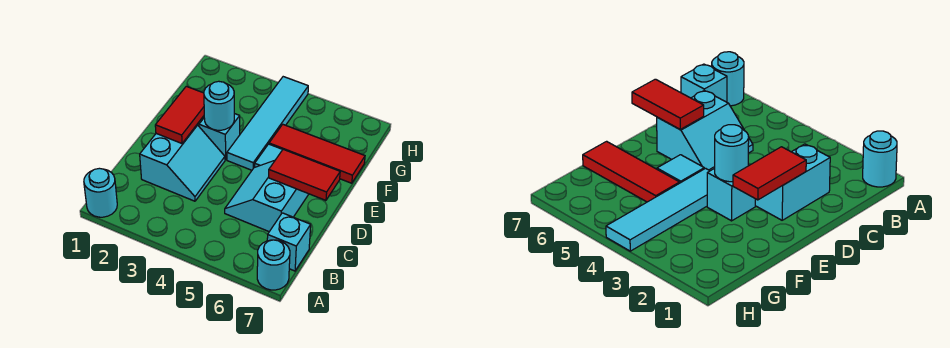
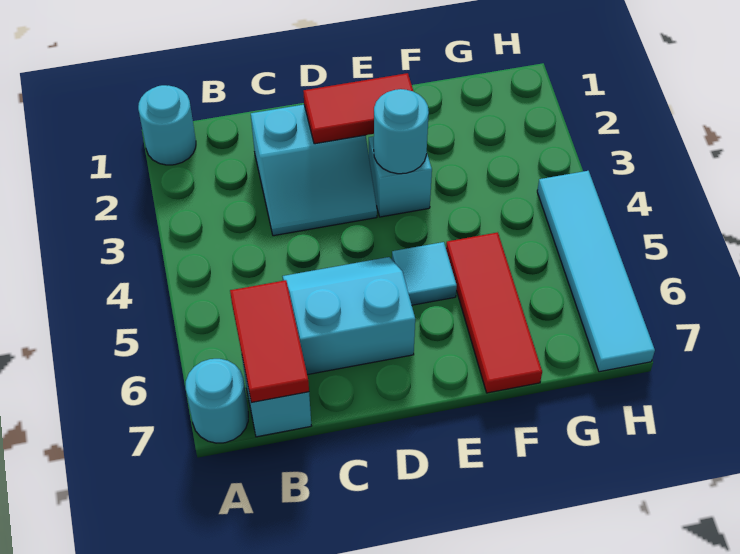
red tile D6:D7 level 2 -> red tile B6:B7 level 2
cyan tile E4:H4 level 1 -> cyan tile H4:H7 level 1

